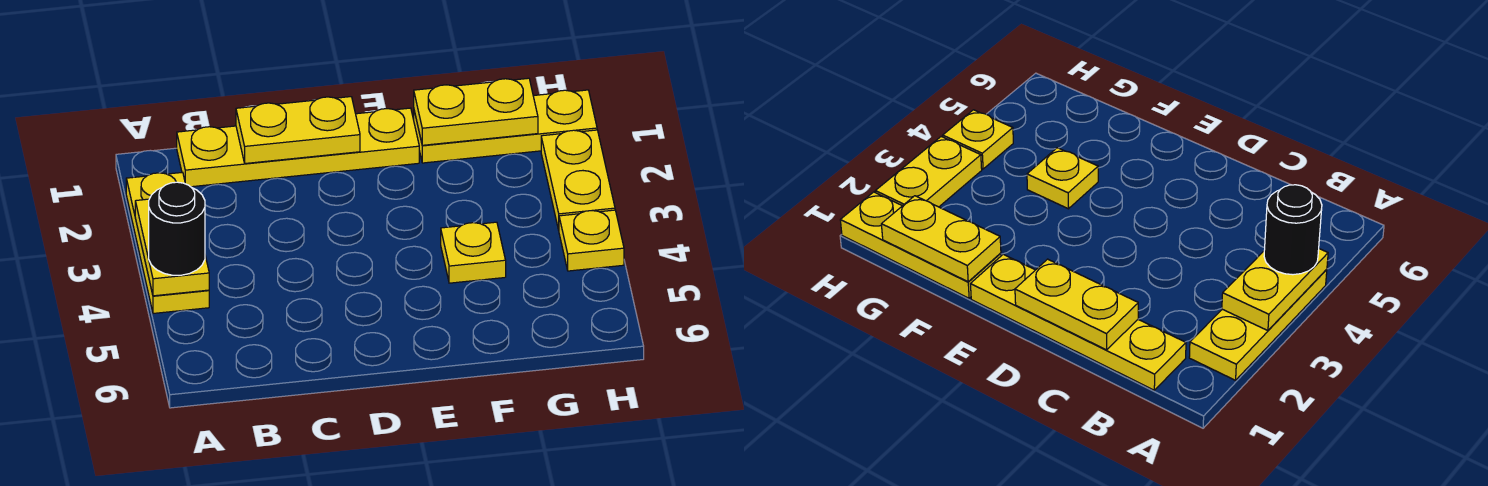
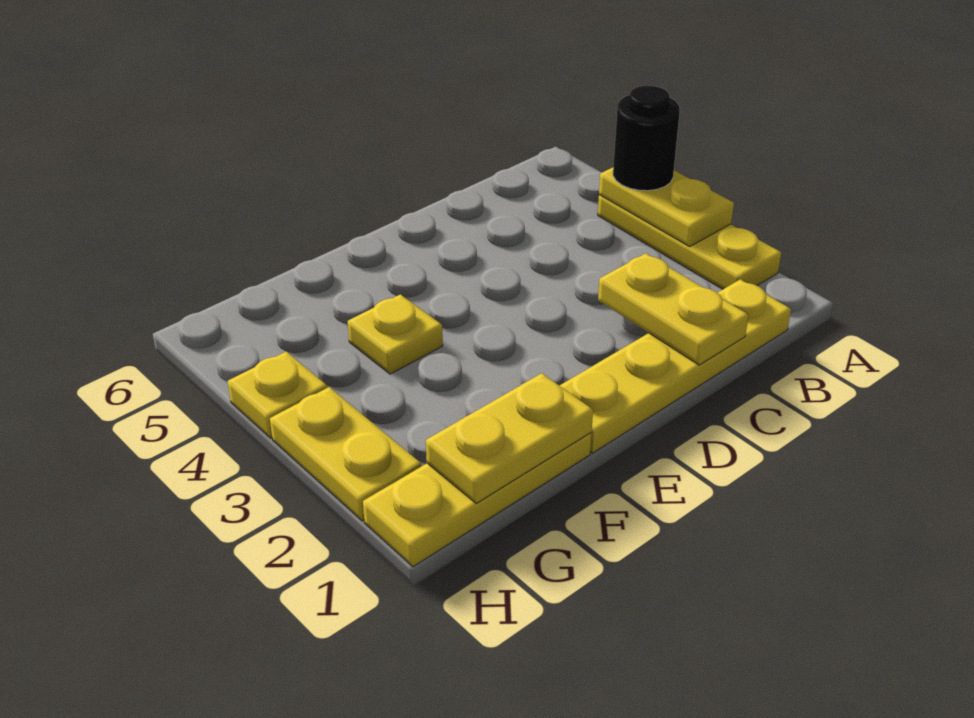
yellow plate C1:D1 level 2 -> yellow plate C1:C2 level 2

